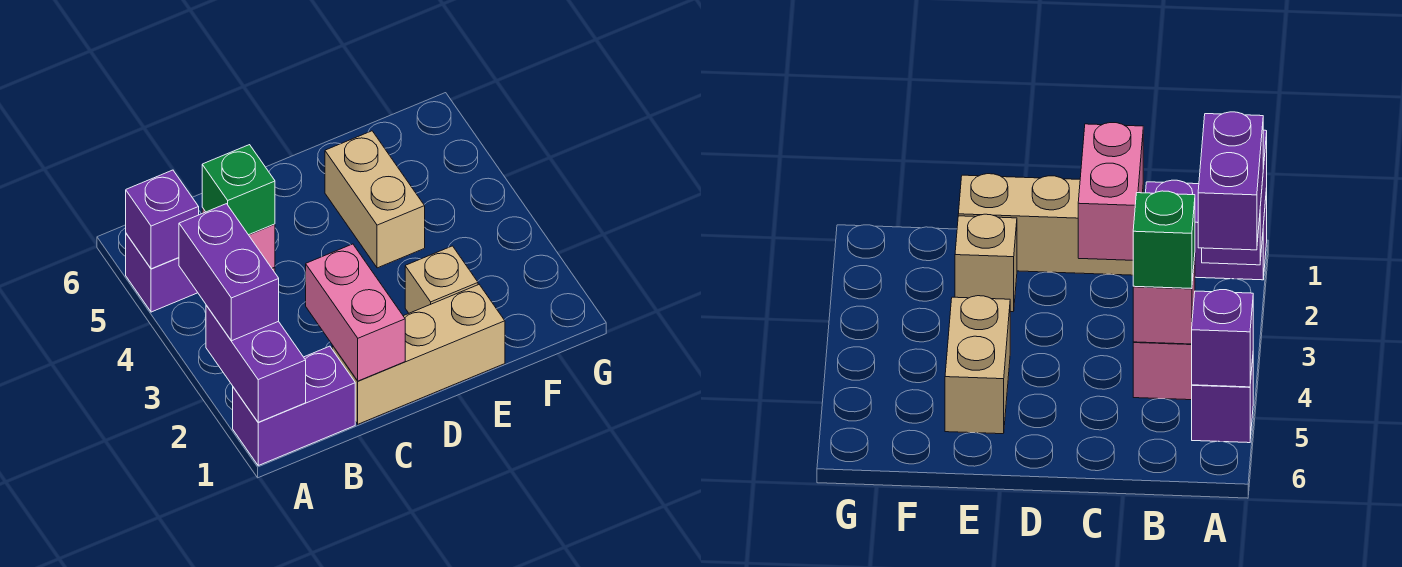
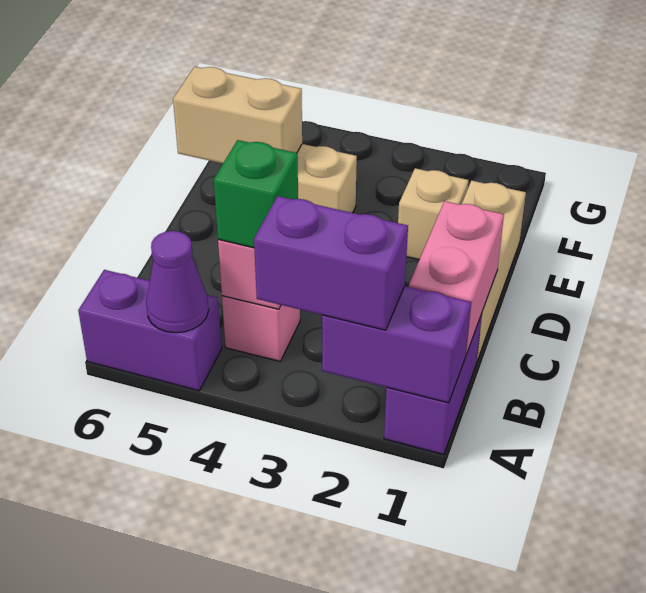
purple brick A5 level 1 -> purple brick A5:A6 level 1
purple brick A5 level 2 -> purple cone A5 level 2
pink brick C1:C2 level 2 -> pink brick B1:C1 level 2
none -> tan brick E5:E6 level 2

